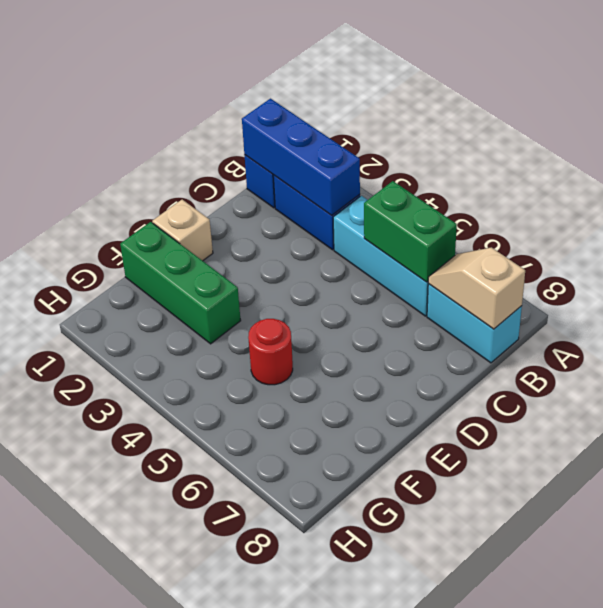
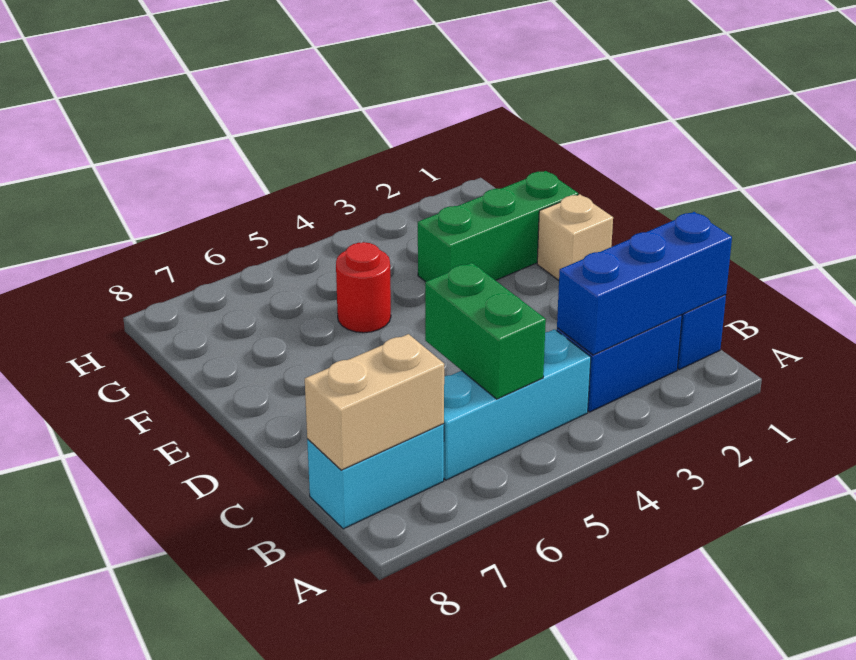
green brick B5:B6 level 2 -> green brick B5:C5 level 2
tan slope B7:B8 level 2 top 8 -> tan brick B7:B8 level 2

